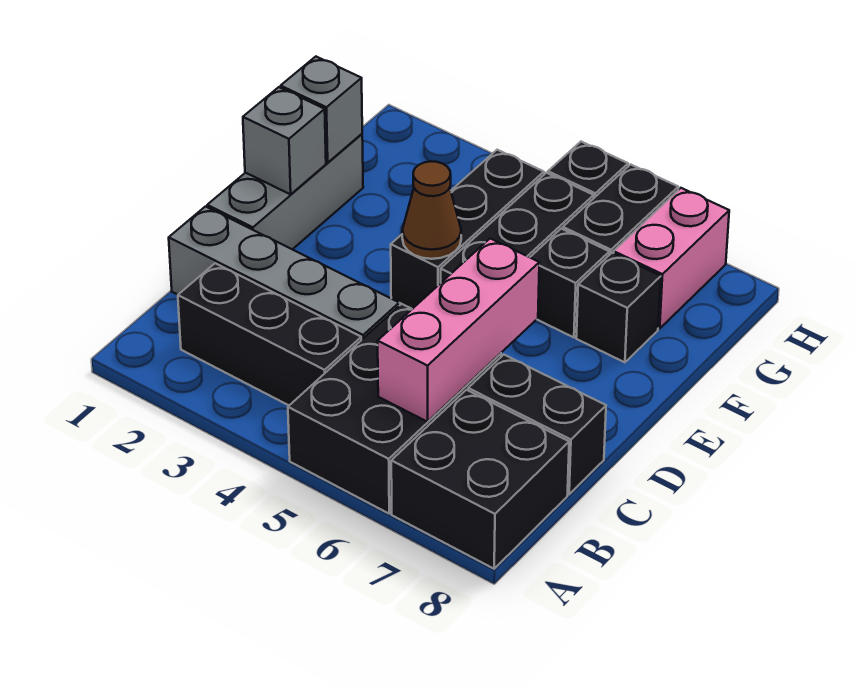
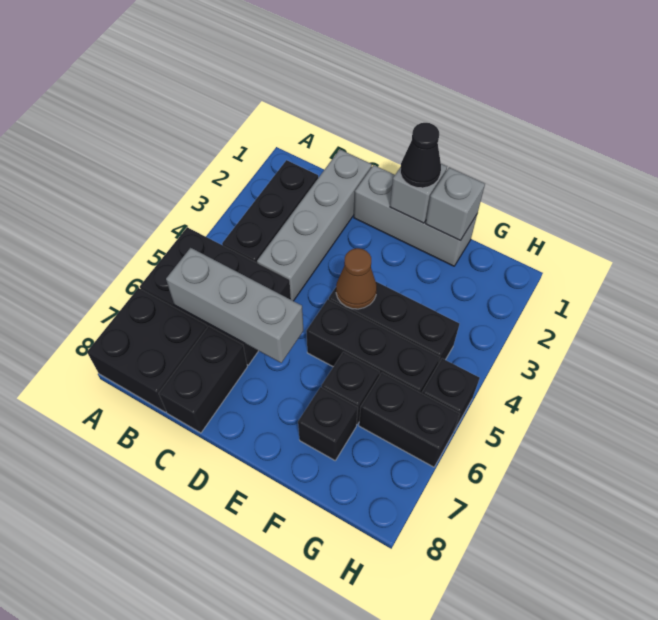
pink brick B6:D6 level 2 -> grey brick B6:D6 level 2
none -> black cone E1 level 3
pink brick G7:H7 level 1 -> none

